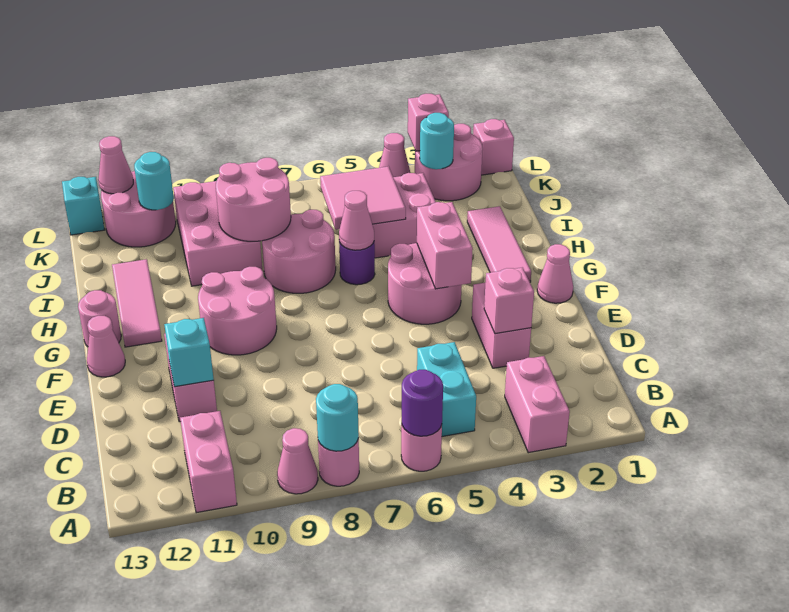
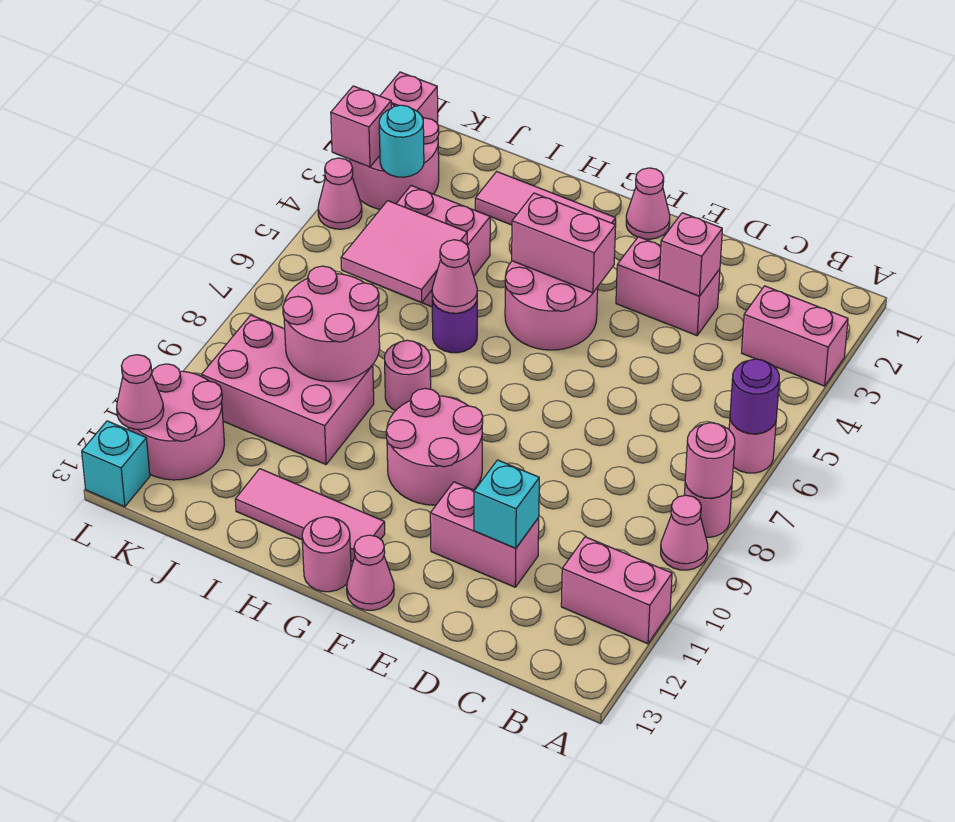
cyan round brick A8 level 2 -> pink round brick A8 level 2
cyan brick B5:C5 level 1 -> none
pink round brick H7:I8 level 1 -> pink round brick H8 level 1
cyan round brick K11 level 2 -> none

